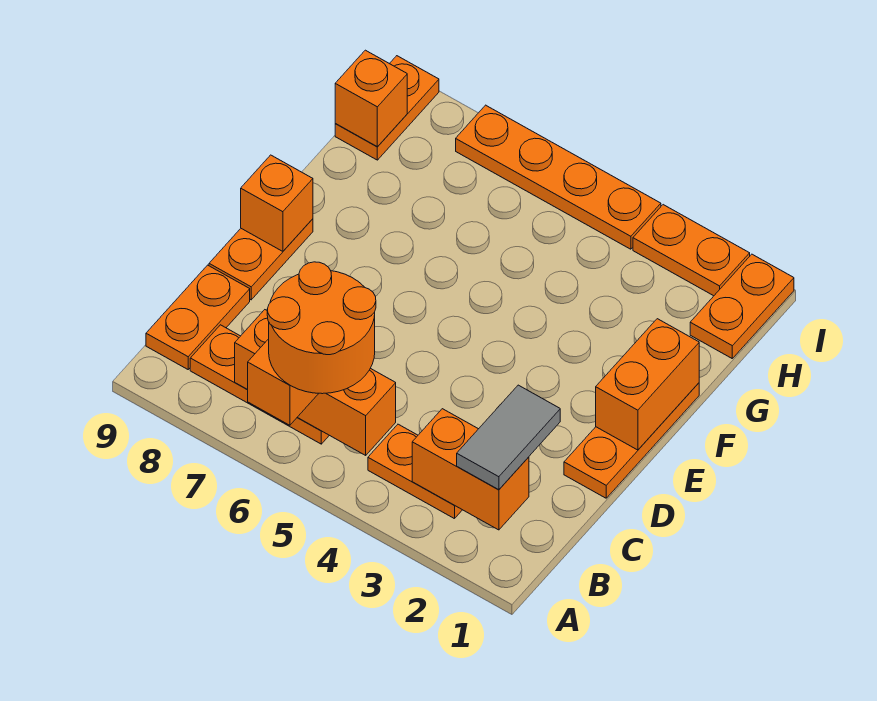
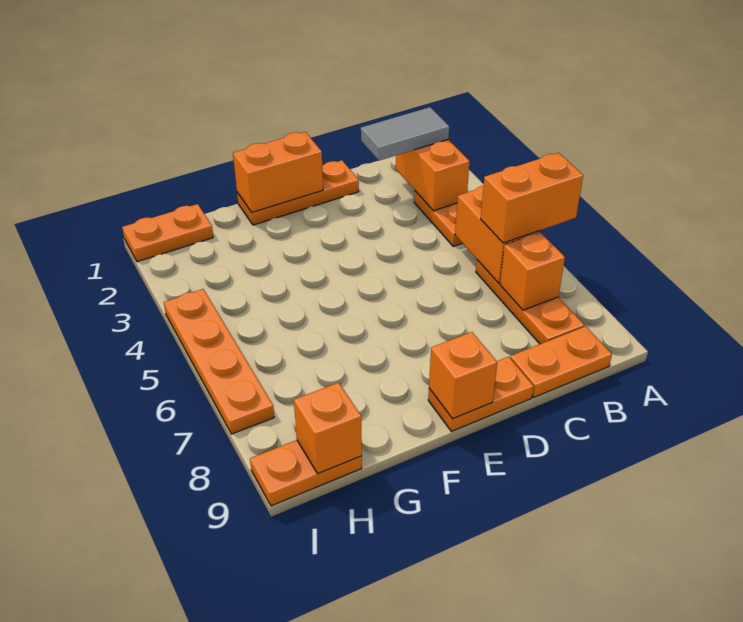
orange round brick A5:B6 level 4 -> none
orange plate I2:I3 level 1 -> none

